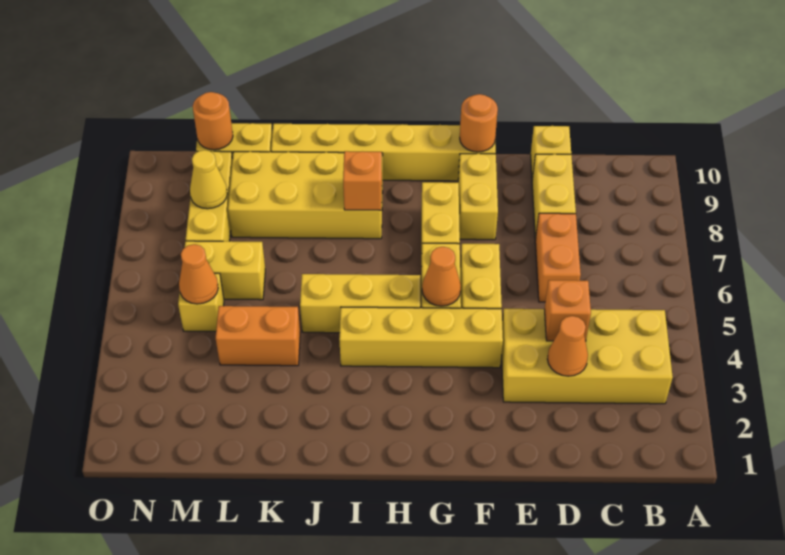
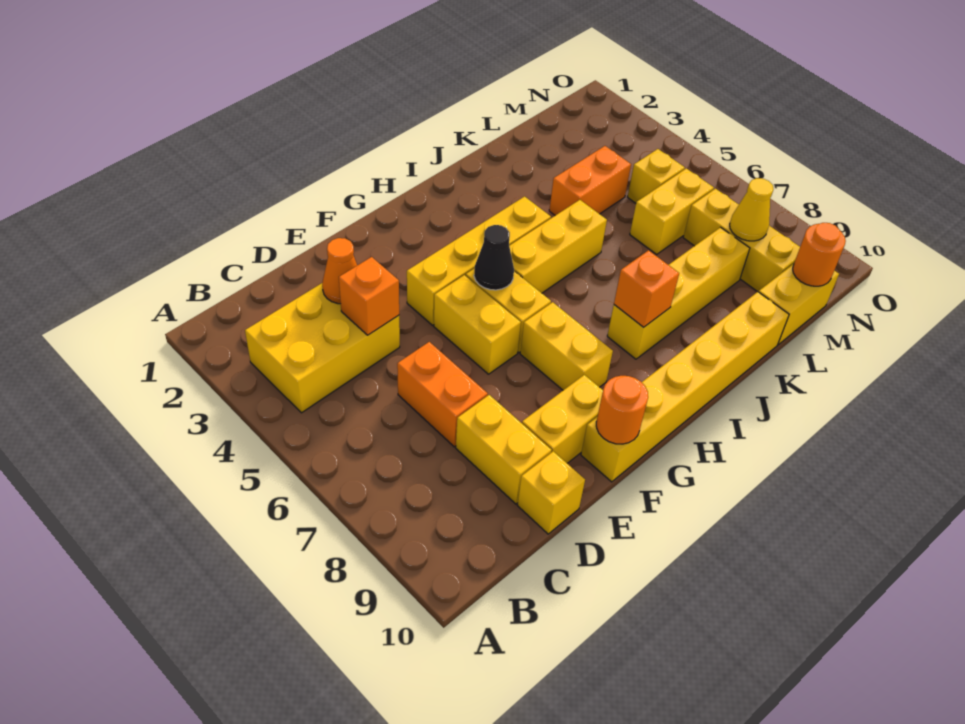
yellow brick B3:E4 level 1 -> yellow brick B3:D4 level 1
yellow brick F8:F9 level 1 -> yellow brick E9:F9 level 1
orange cone G5 level 2 -> black cone G5 level 2
yellow brick I8:L9 level 1 -> yellow brick I8:L8 level 1
orange cone M5 level 2 -> none

